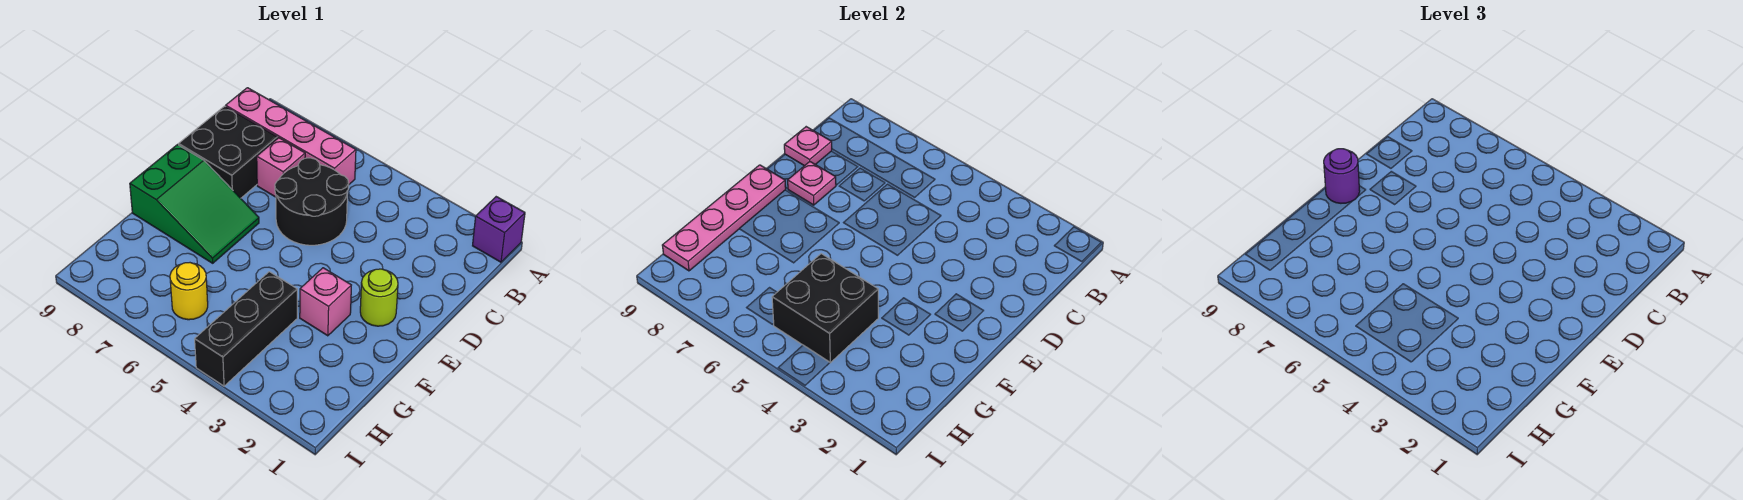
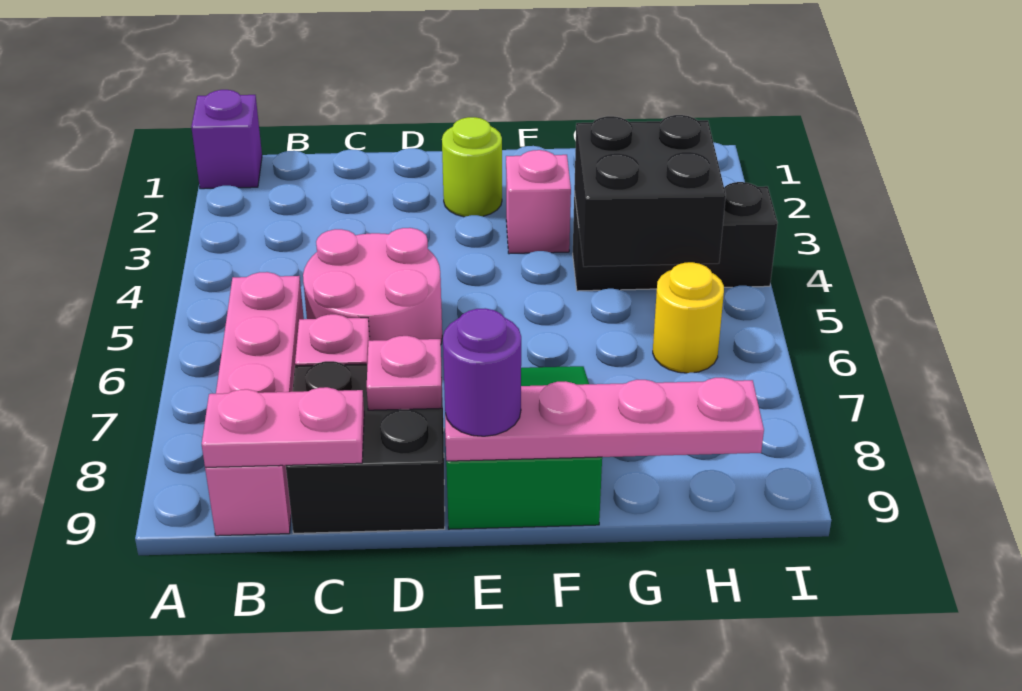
black round brick C5:D6 level 1 -> pink round brick C5:D6 level 1
pink plate C9 level 2 -> pink plate B9:C9 level 2

